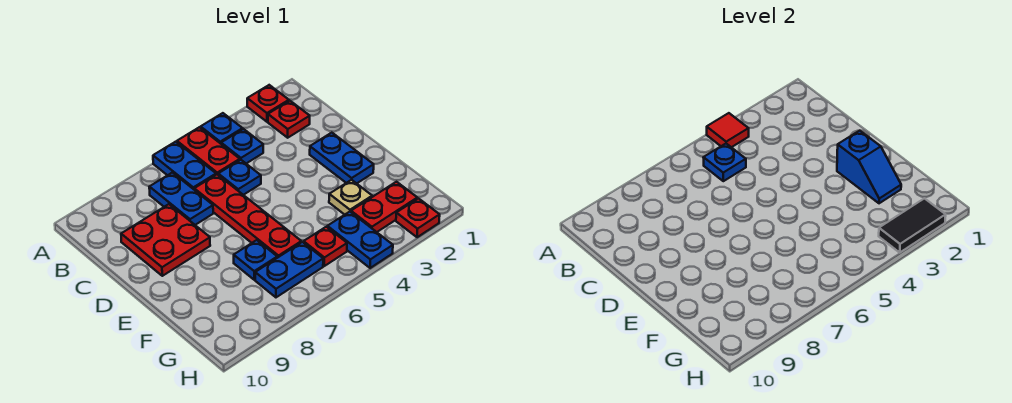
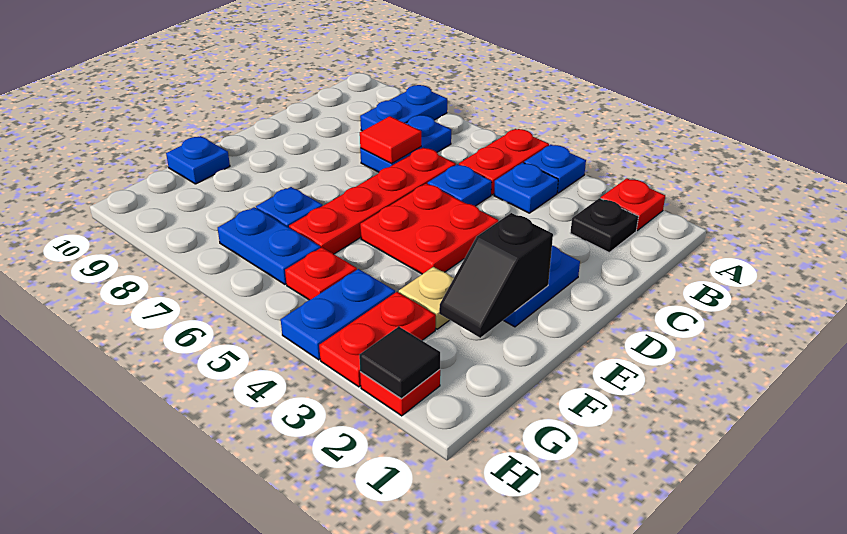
red tile A4 level 2 -> red tile C7 level 2
blue plate A6:B6 level 1 -> blue plate A8:B8 level 1
red plate B2 level 1 -> black plate B2 level 1
blue plate B5 level 2 -> blue plate F10 level 1
red plate C8:D9 level 1 -> red plate D4:E5 level 1
blue slope E2:F2 level 2 top E -> black slope E2:F2 level 2 top E
red plate G2:G3 level 1 -> red plate G3:H3 level 1
black tile H2:H3 level 2 -> black tile H2 level 2

